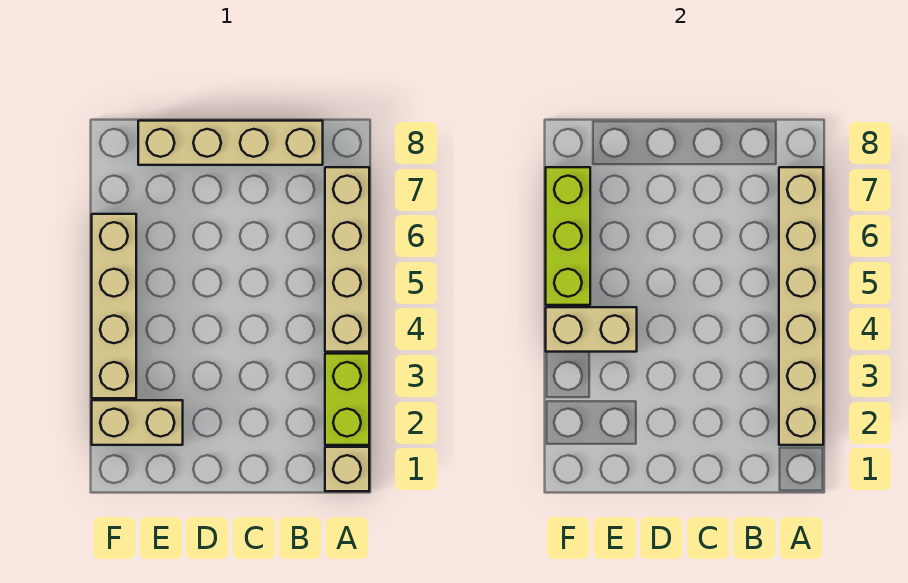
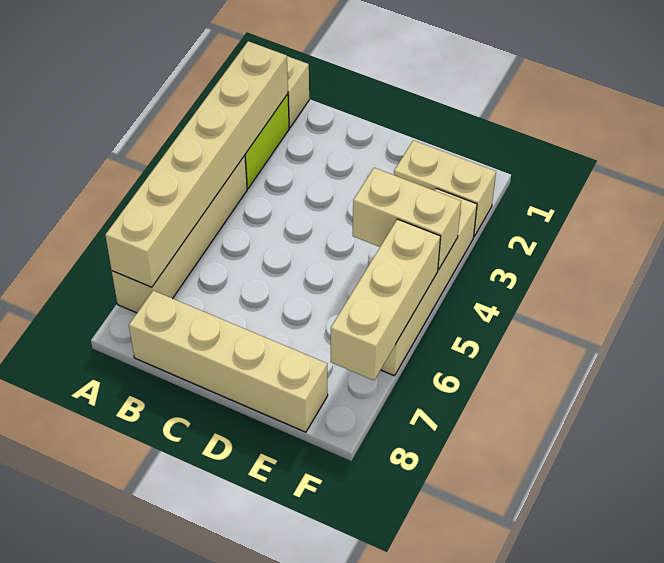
lime brick F5:F7 level 2 -> tan brick F5:F7 level 2

